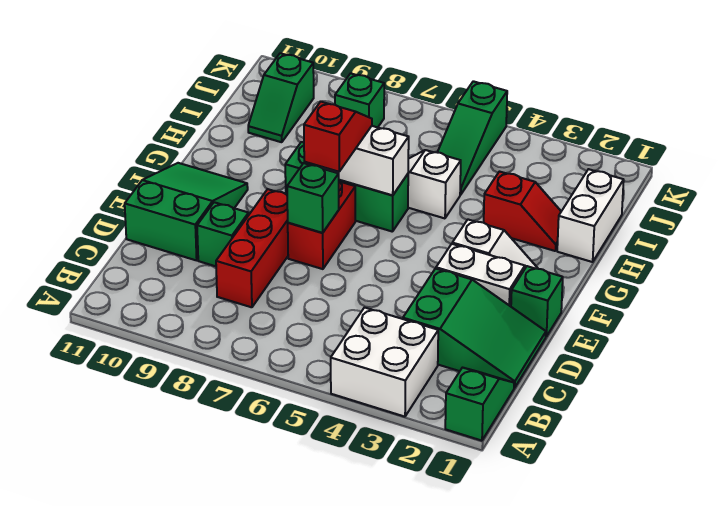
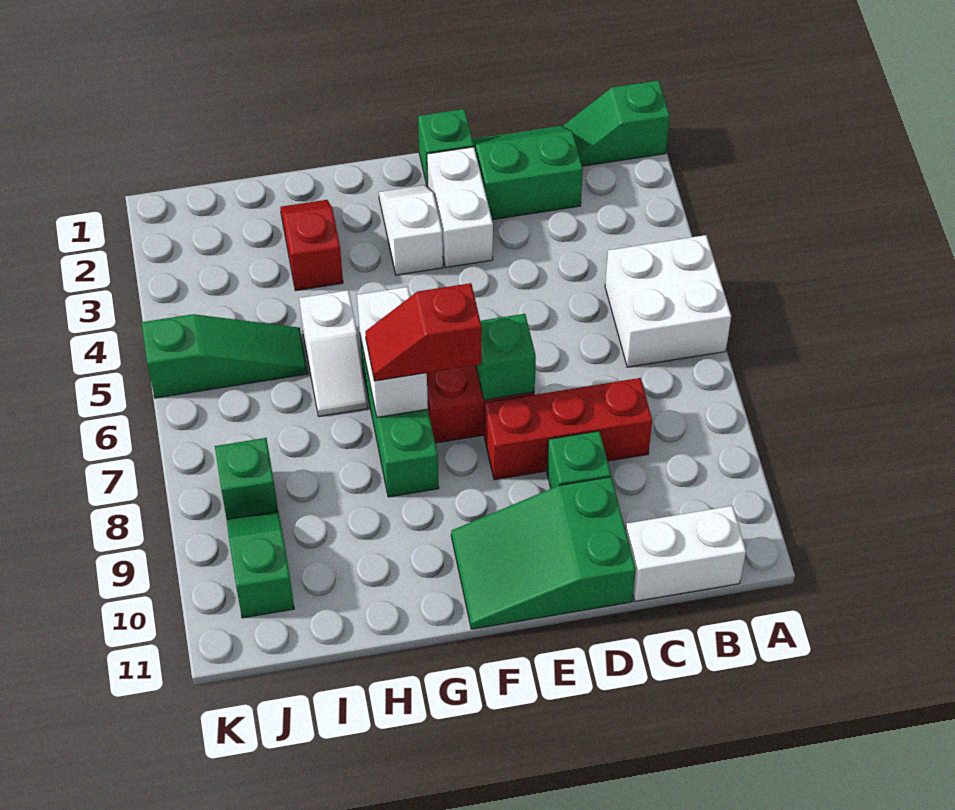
white brick A3:B4 level 1 -> white brick A5:B6 level 1
green slope C1:D3 level 1 top 3 -> green slope C1:D2 level 1 top 2
white brick H1:I1 level 1 -> white brick B11:C11 level 1
green slope I10:J10 level 1 top J -> green slope J9:J10 level 1 top 10

